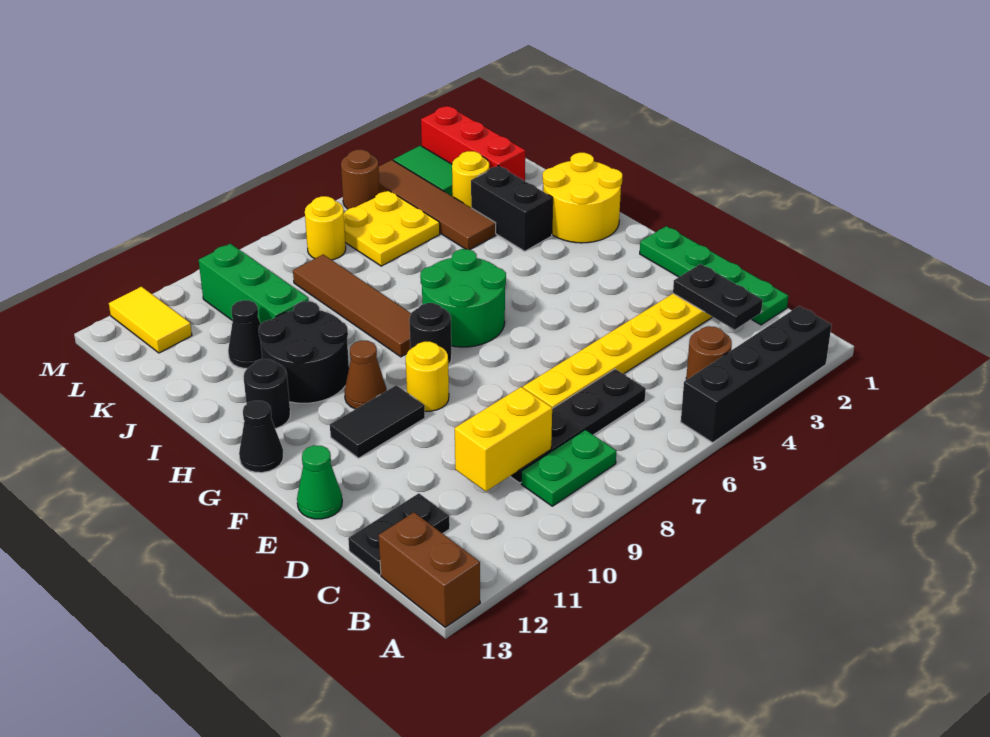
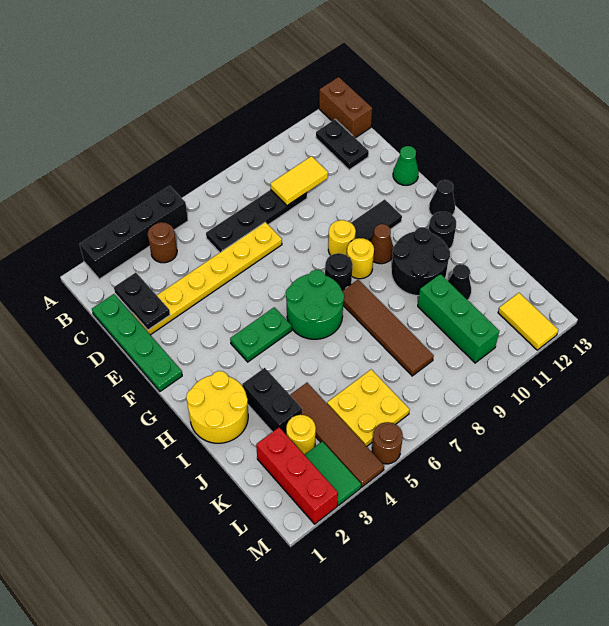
green plate B8:B9 level 1 -> green plate G4:G5 level 1
yellow brick C9:C10 level 2 -> yellow tile C9:C10 level 2
black plate C12:C13 level 1 -> black plate B12:C12 level 1
yellow round brick L7 level 1 -> yellow round brick G9 level 1

